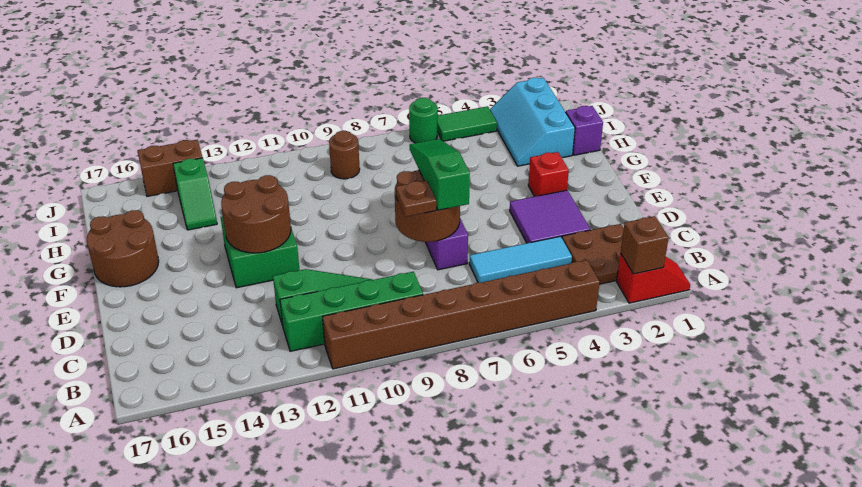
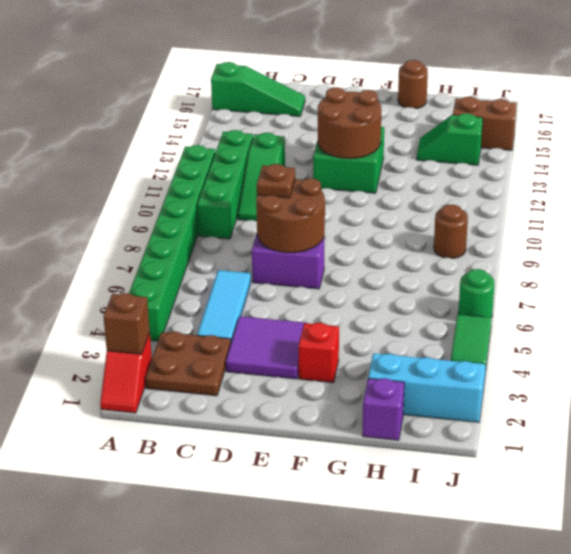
brown brick A4:A11 level 1 -> green brick A4:A11 level 1
green slope D7:F7 level 3 top D -> green slope A16:C16 level 1 top A
brown round brick F16:G17 level 1 -> brown round brick G17 level 1
brown brick J14:J15 level 1 -> brown brick I15:J15 level 1

